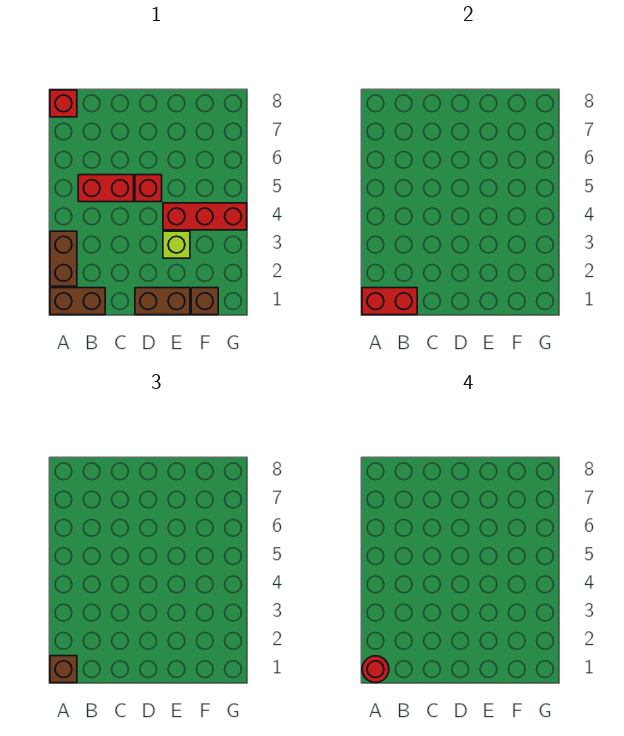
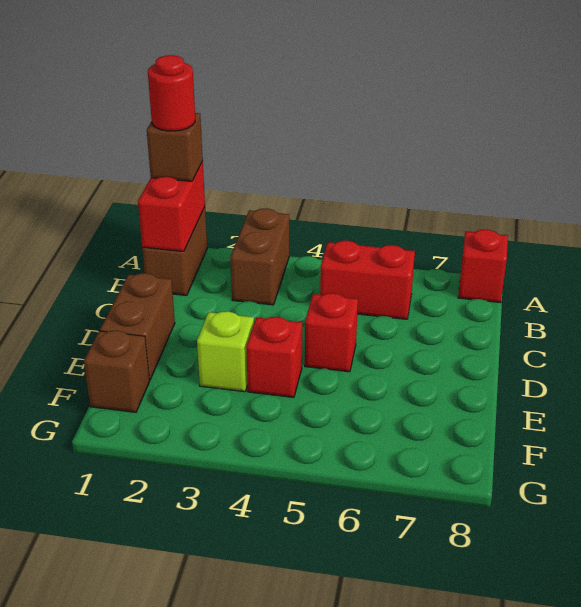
brown brick A2:A3 level 1 -> brown brick A3:B3 level 1
red brick B5:C5 level 1 -> red brick B5:B6 level 1
red brick E4:G4 level 1 -> red brick E4 level 1

